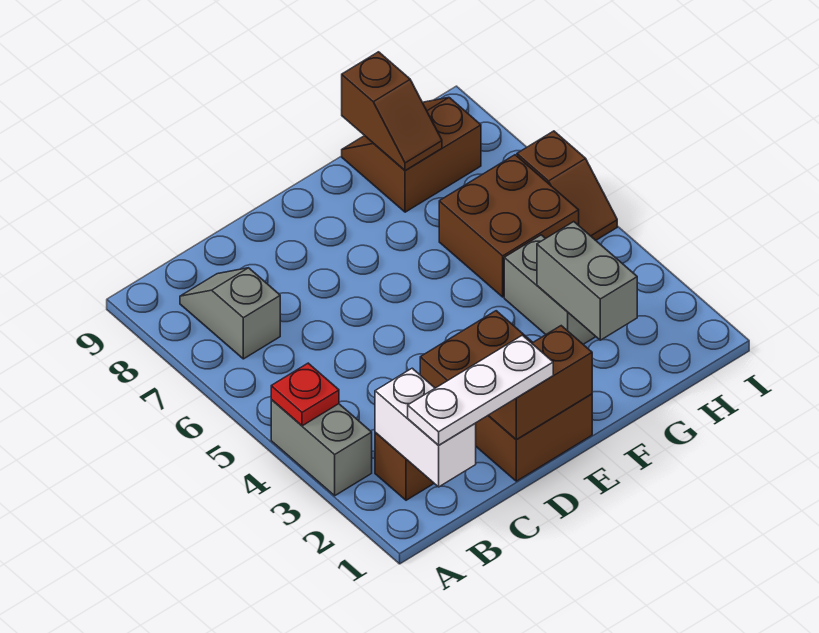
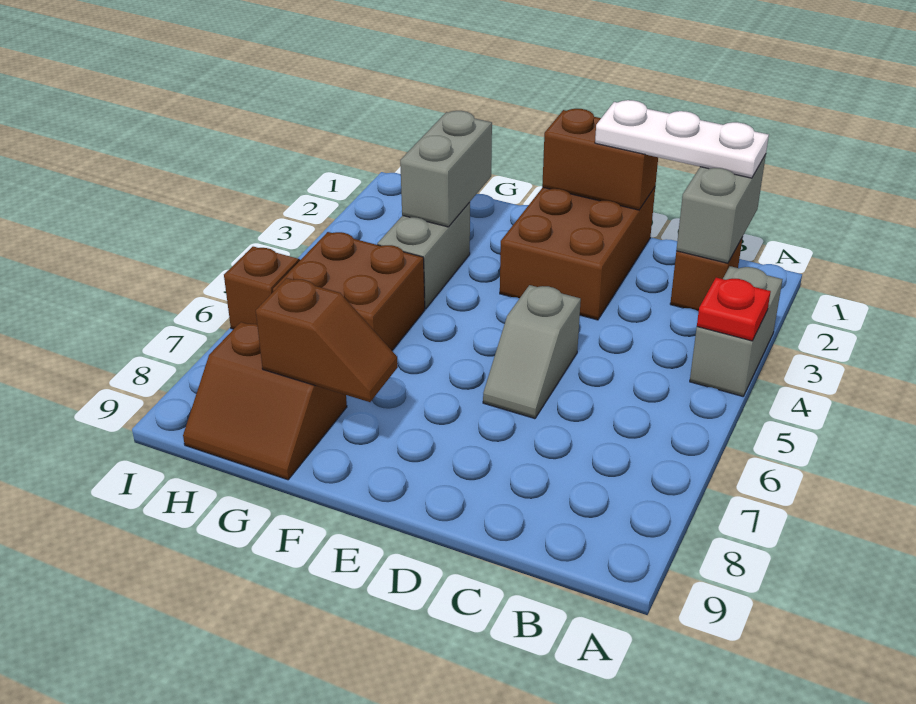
white brick B1:B2 level 2 -> grey brick B1:B2 level 2
grey slope B7:B8 level 1 top 7 -> grey slope D5:D6 level 1 top 5
brown slope G8:G9 level 2 top 9 -> brown slope F8:G8 level 2 top G

